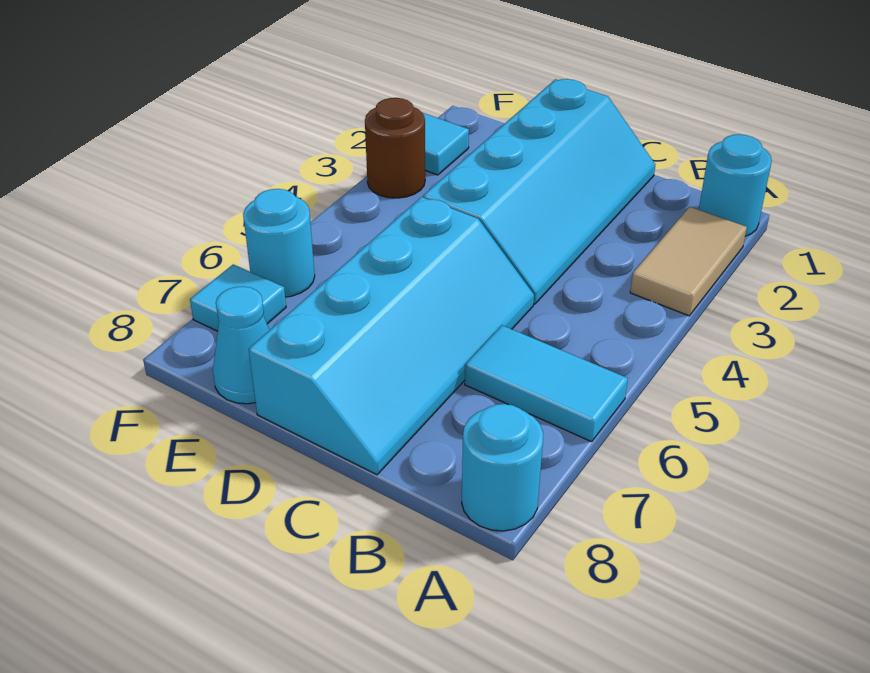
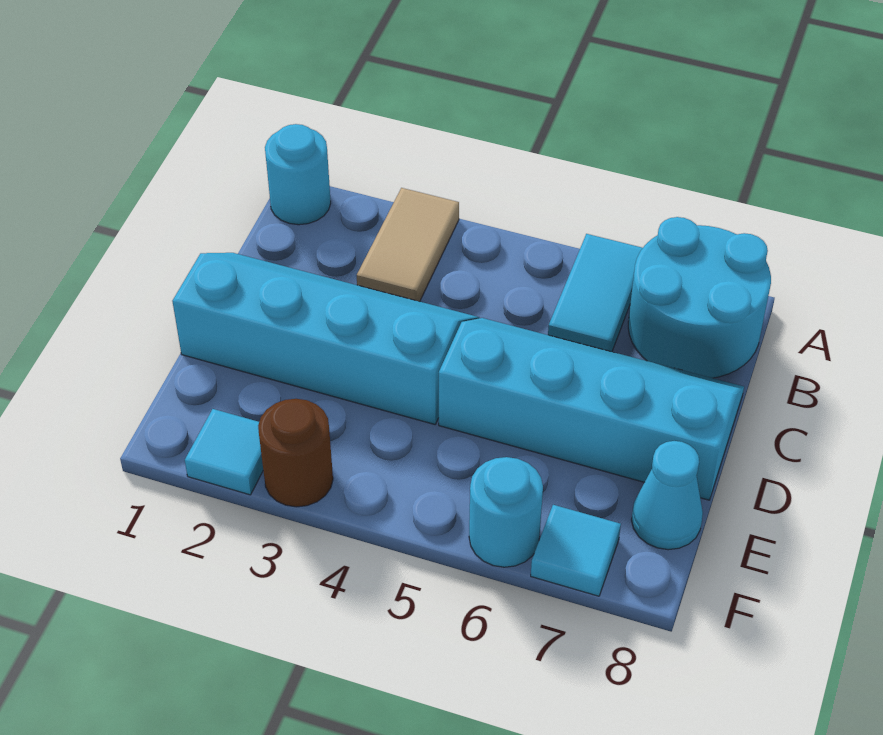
tan tile A2:A3 level 1 -> tan tile A3:B3 level 1
cyan round brick A8 level 1 -> cyan round brick A7:B8 level 1

